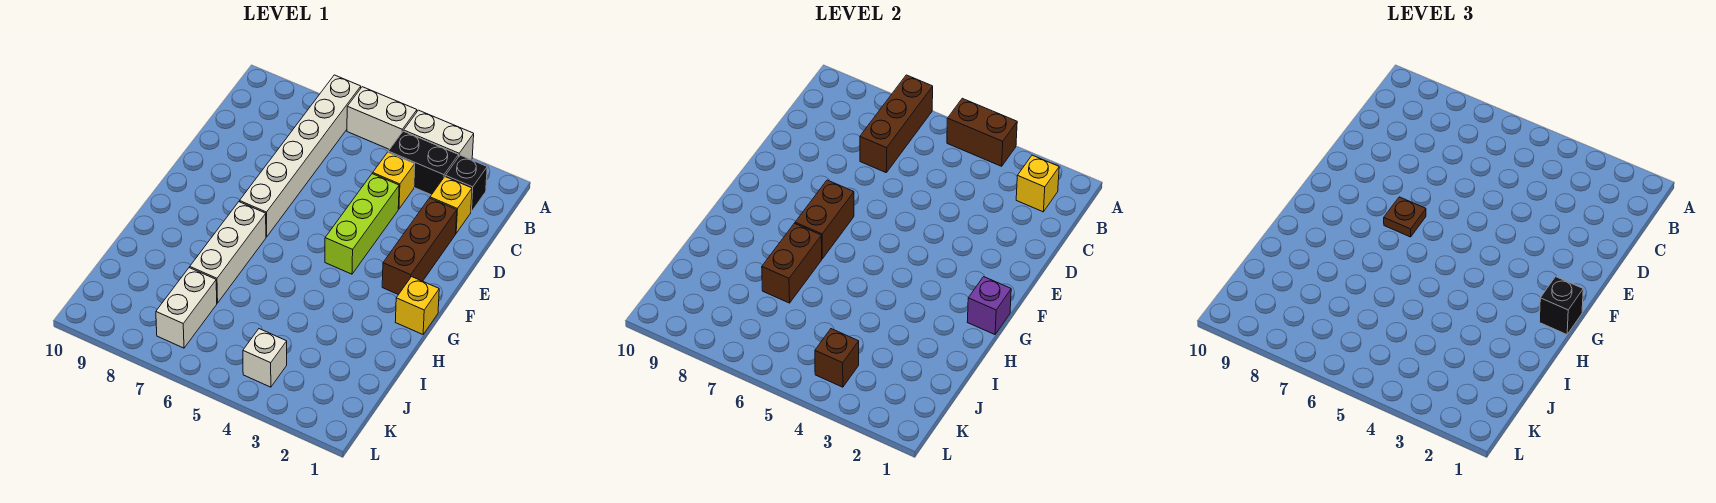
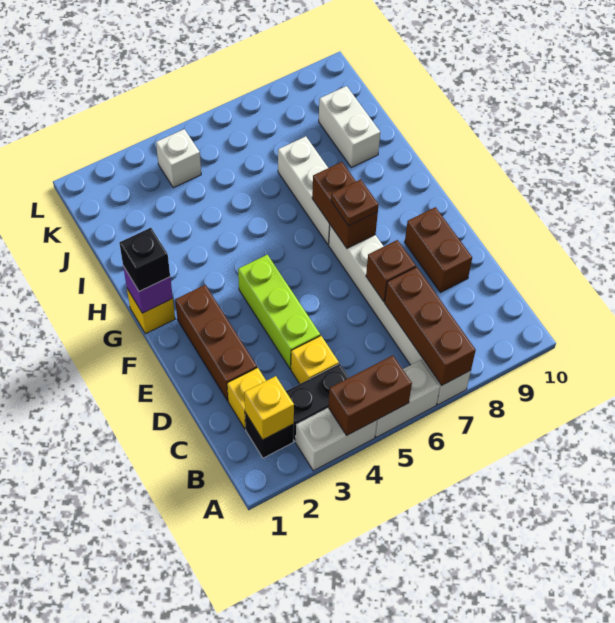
brown brick H7:I7 level 2 -> brown brick D9:E9 level 1
white brick J7:K7 level 1 -> white brick I9:J9 level 1
brown brick K4 level 2 -> brown brick D7 level 2

